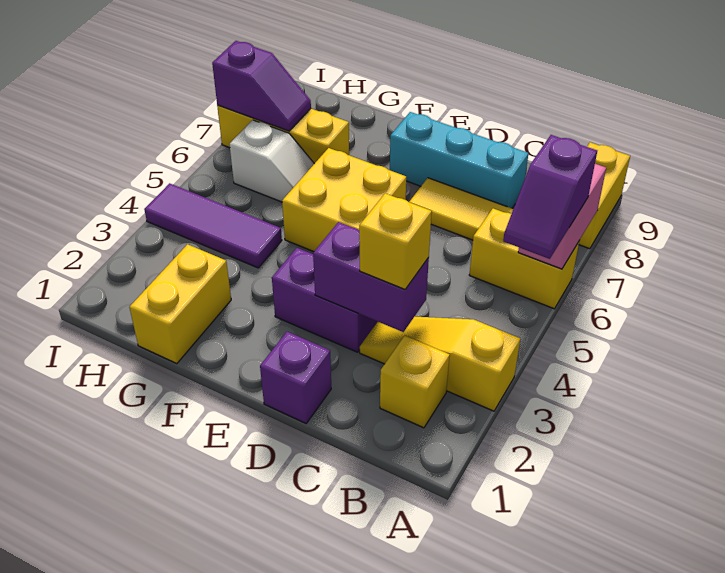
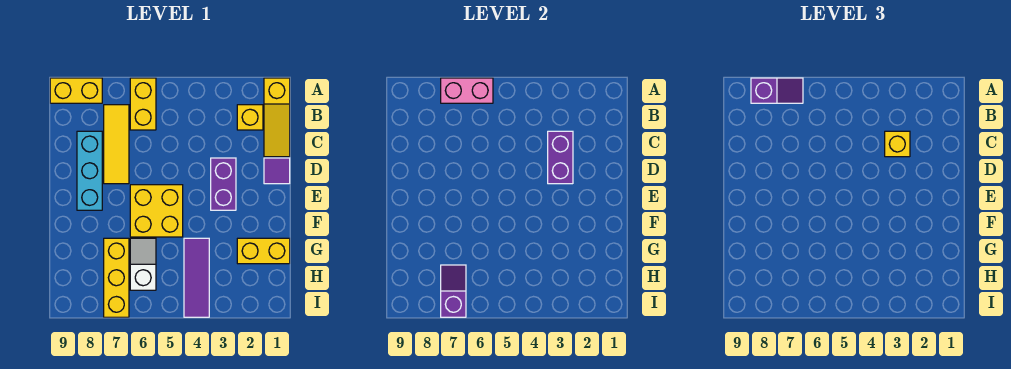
yellow slope A3:C3 level 1 top A -> yellow slope A1:C1 level 1 top A
purple slope A5:A6 level 3 top 6 -> purple slope A7:A8 level 3 top 8
purple brick D1 level 1 -> purple tile D1 level 1

